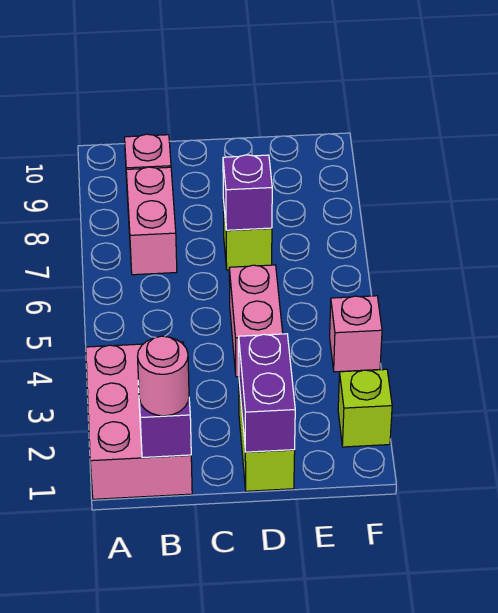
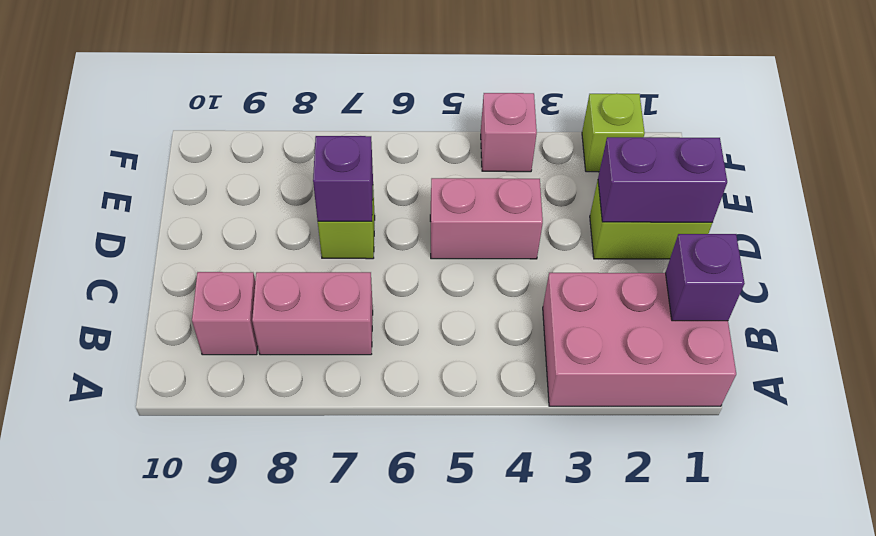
pink round brick B1 level 3 -> none

